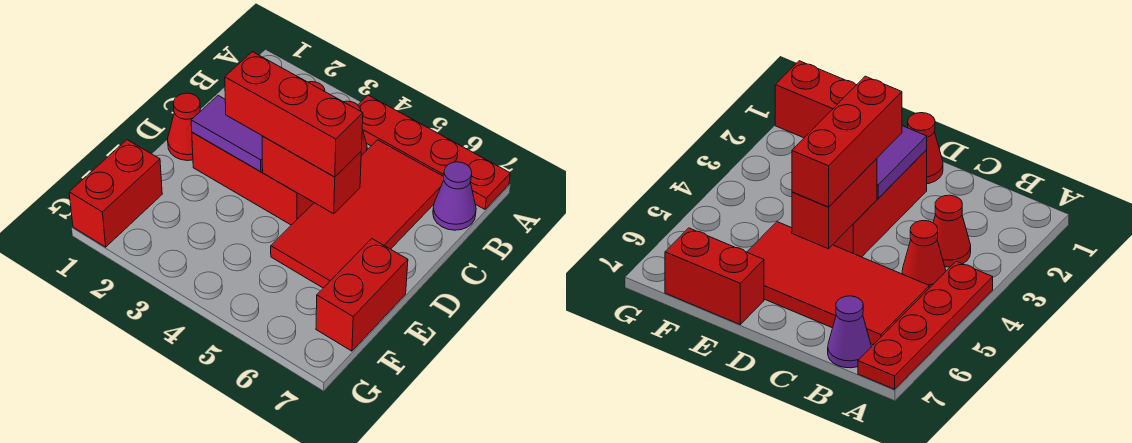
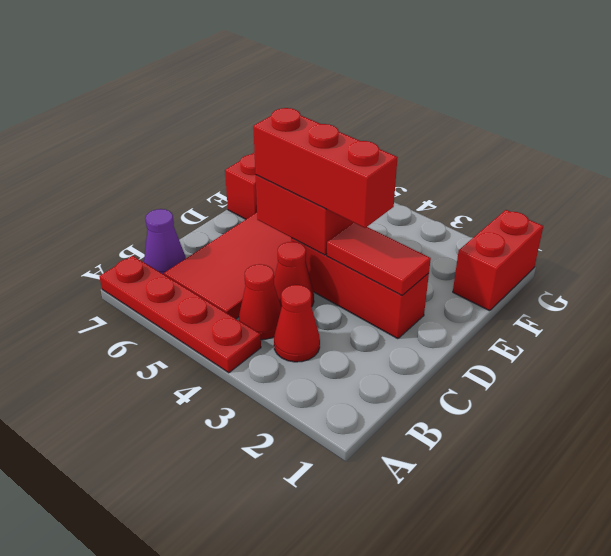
red cone D1 level 1 -> red cone C4 level 1
purple tile D2:D3 level 2 -> red tile D2:D3 level 2

